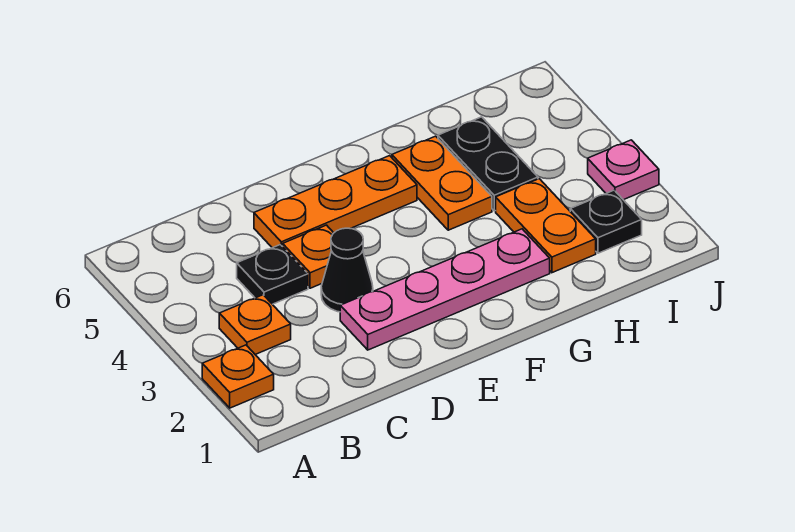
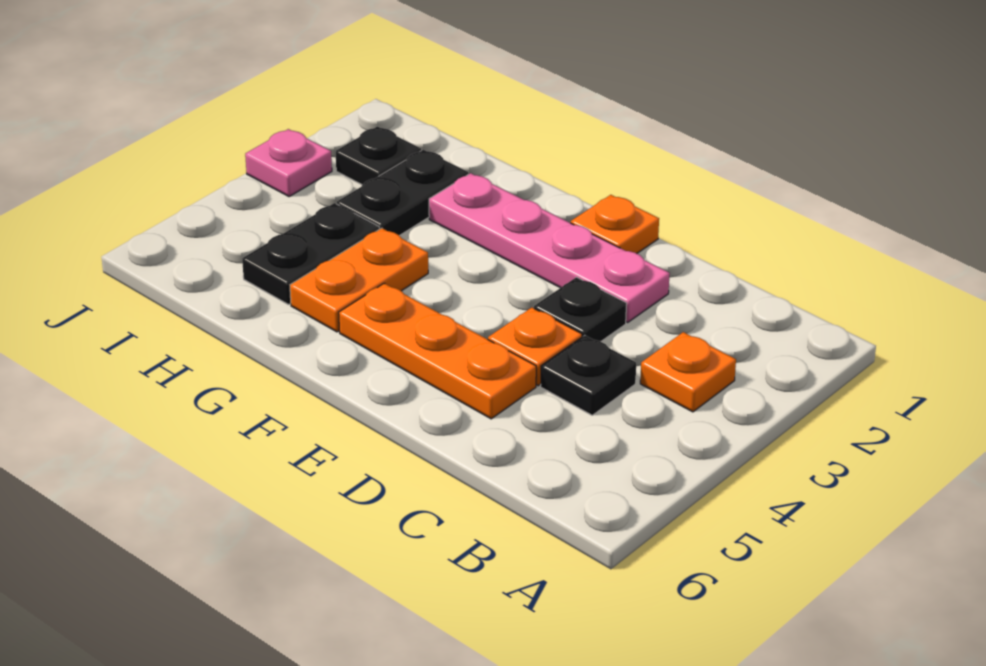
orange plate A2 level 1 -> orange plate E1 level 1
black cone D3 level 1 -> black plate D3 level 1
orange plate H2:H3 level 1 -> black plate H2:H3 level 1

